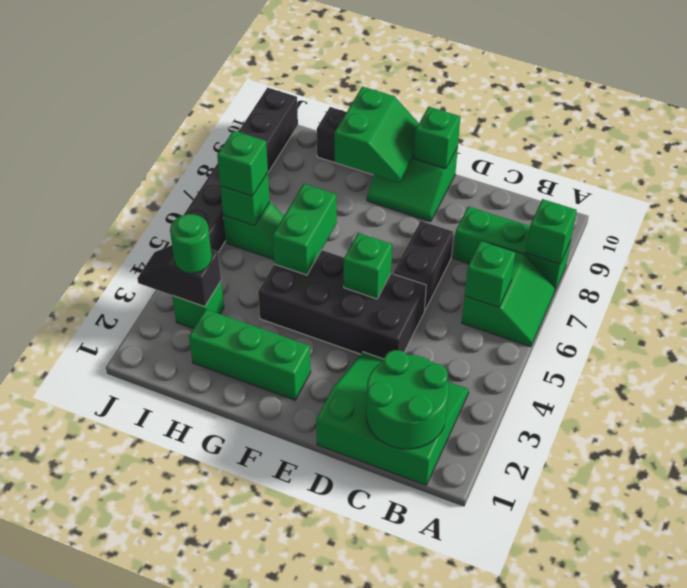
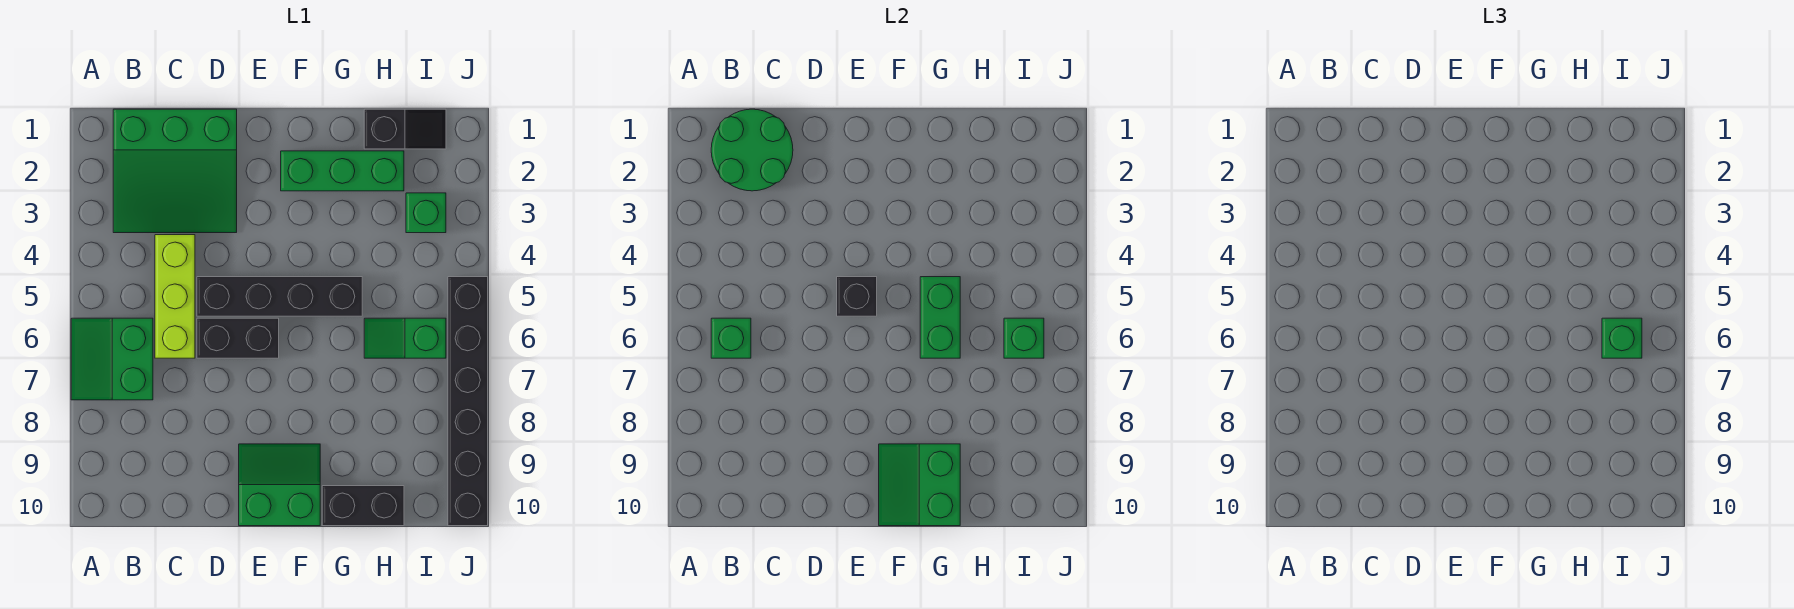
green brick A8:C8 level 1 -> none
green brick A8 level 2 -> none
none -> lime brick C4:C6 level 1
black brick D4:G5 level 1 -> black brick D5:G5 level 1
black brick D6:D7 level 1 -> black brick D6:E6 level 1
green brick E5 level 2 -> black brick E5 level 2
green brick E10 level 2 -> none
black slope I3:J3 level 2 top I -> black slope H1:I1 level 1 top H
green round brick I3 level 3 -> none

